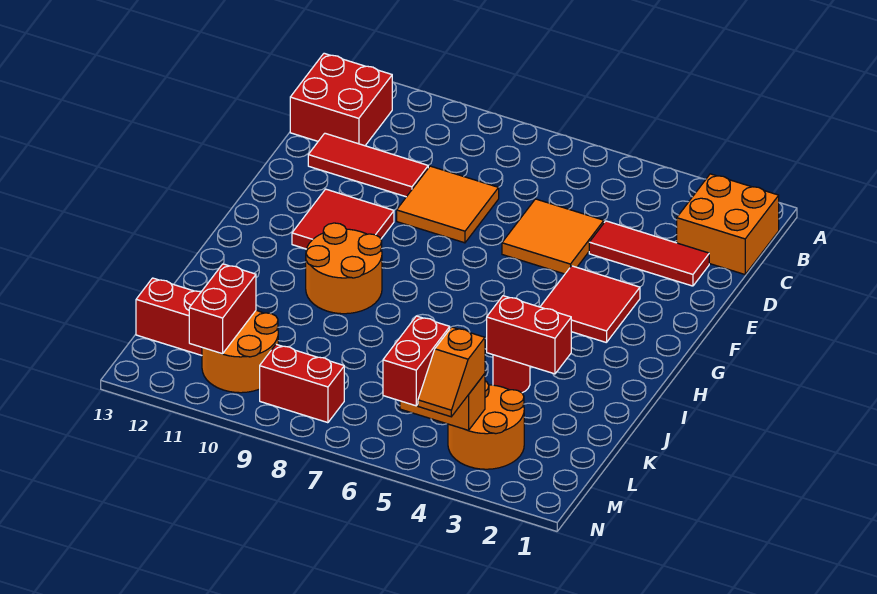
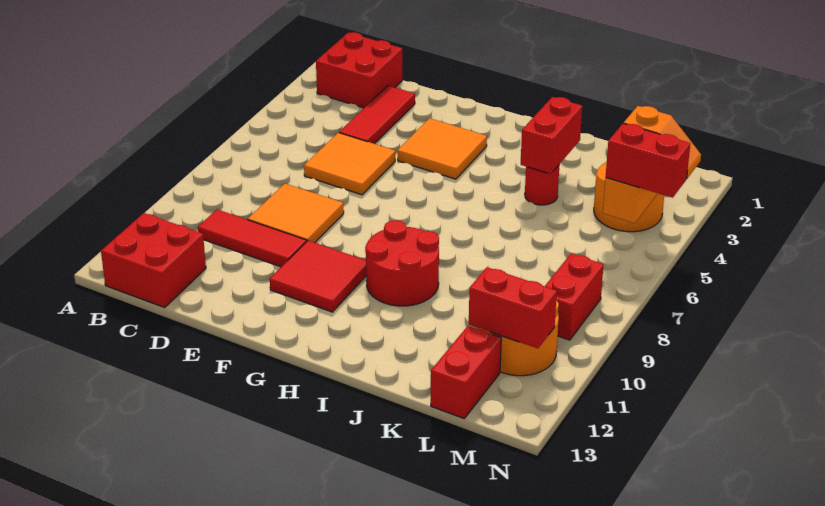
orange brick B1:C2 level 1 -> red brick B1:C2 level 1
red tile D10:D12 level 1 -> red tile C10:E10 level 1
red tile F3:G4 level 1 -> orange tile F3:G4 level 1
orange round brick H9:I10 level 1 -> red round brick H9:I10 level 1

